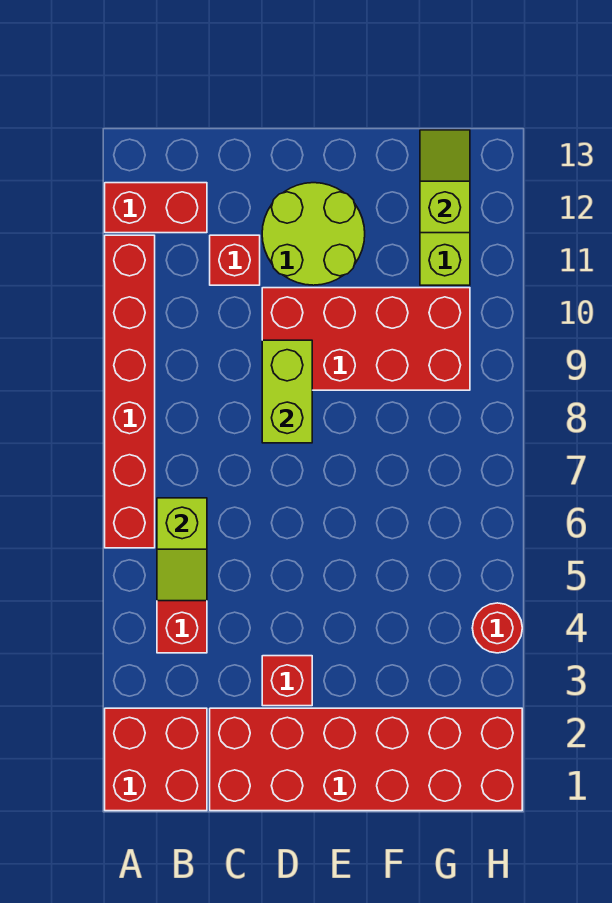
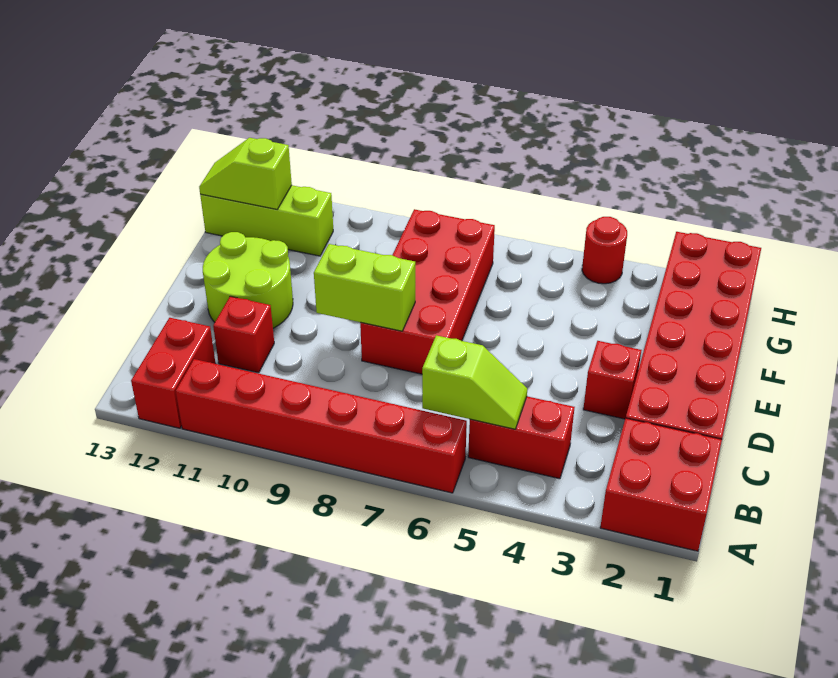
red brick D9:G10 level 1 -> red brick D7:G8 level 1

